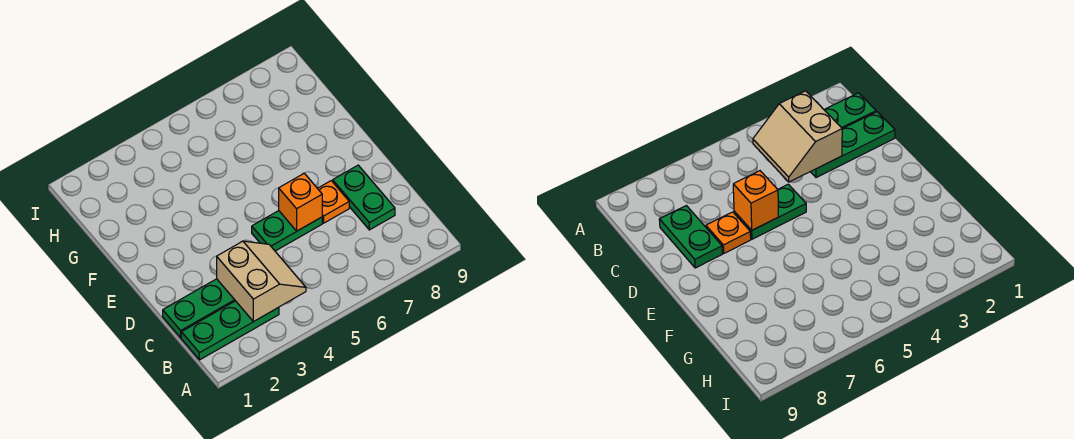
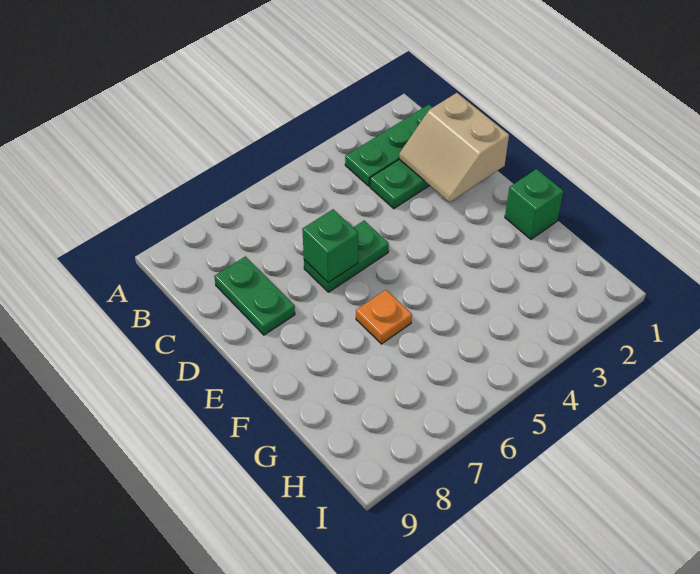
tan slope B3:C4 level 2 top 3 -> tan slope C1:D2 level 2 top 1
orange brick D6 level 2 -> green brick D6 level 2
orange plate D7 level 1 -> orange plate F6 level 1
none -> green brick F1 level 1

